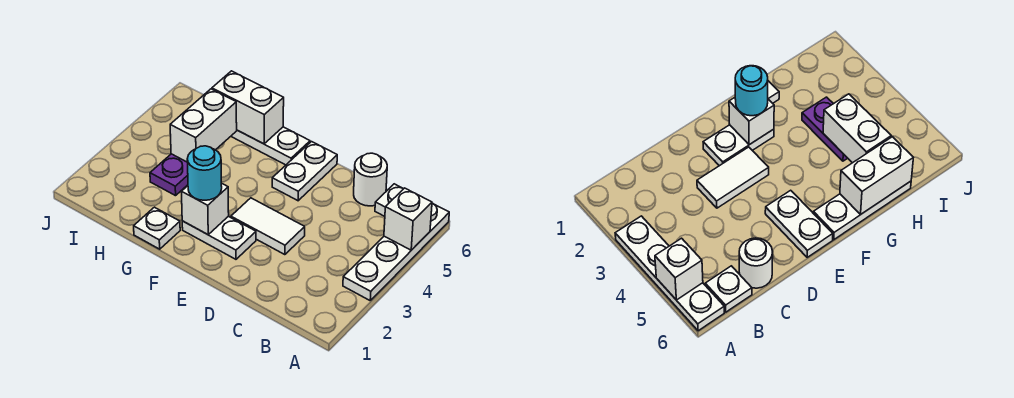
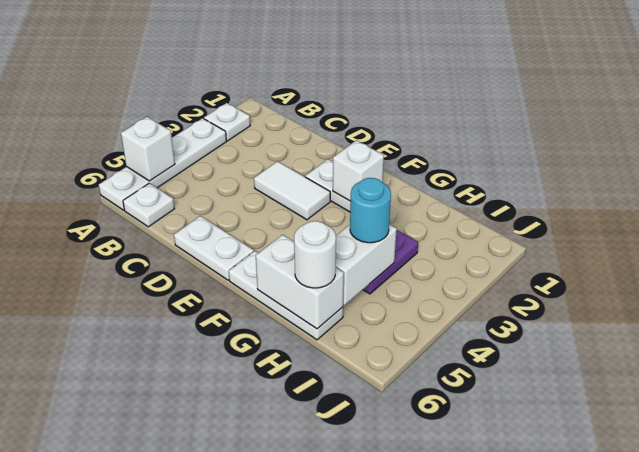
white round brick C6 level 1 -> white round brick H6 level 3
white plate E5:E6 level 1 -> white plate D6:E6 level 1
cyan round brick F2 level 3 -> cyan round brick H4 level 3
white plate G1 level 1 -> white plate A2 level 1

